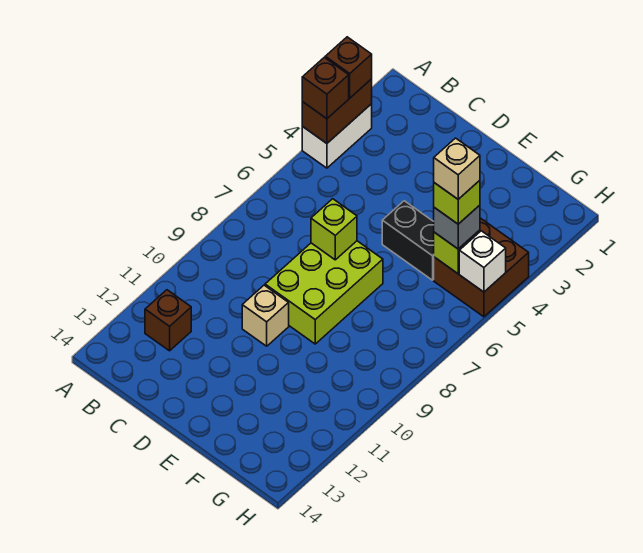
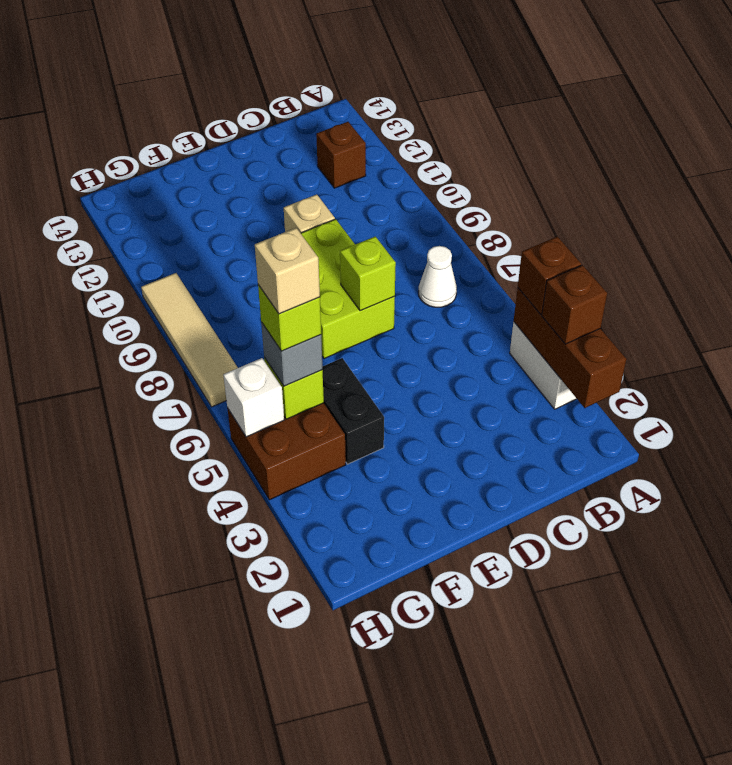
brown brick A3:A4 level 2 -> brown brick A2:A4 level 2
none -> white cone B7 level 1
black brick E5:F5 level 1 -> black brick F4:F5 level 1
none -> tan tile H7:H10 level 1

